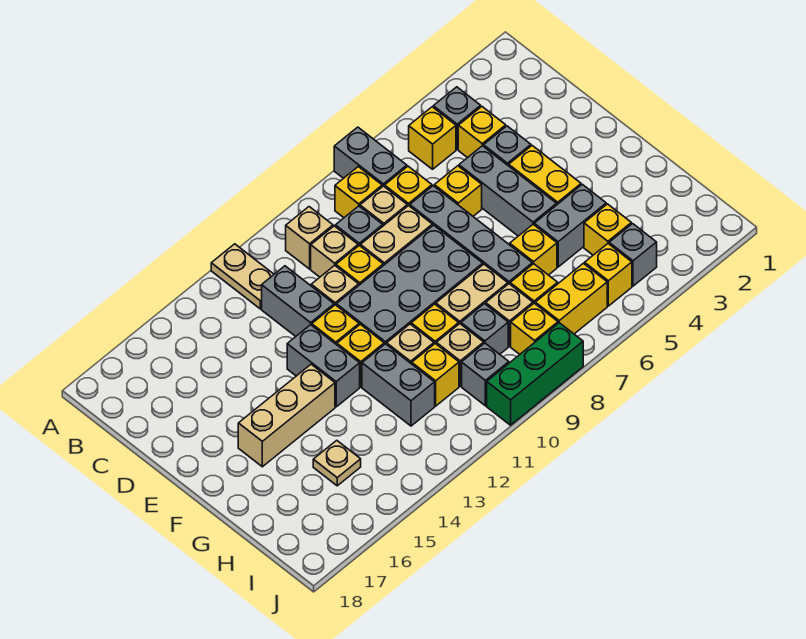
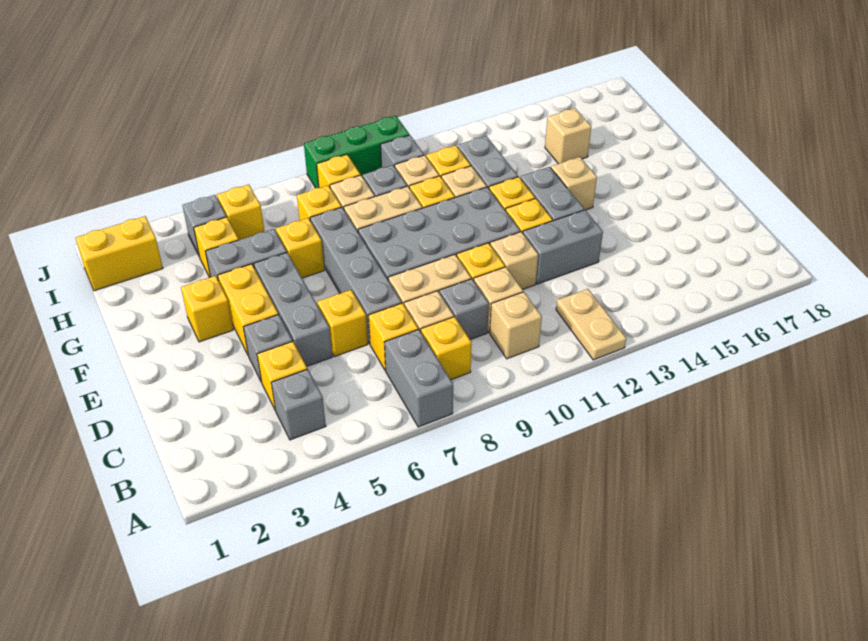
yellow brick B5 level 1 -> yellow brick F3 level 1
grey brick C12:D12 level 1 -> grey brick D12:D13 level 1
tan brick F14:F16 level 1 -> tan brick F14 level 1
tan plate H15 level 1 -> tan brick H15 level 1
yellow brick I6:I7 level 1 -> yellow brick I1:I2 level 1

